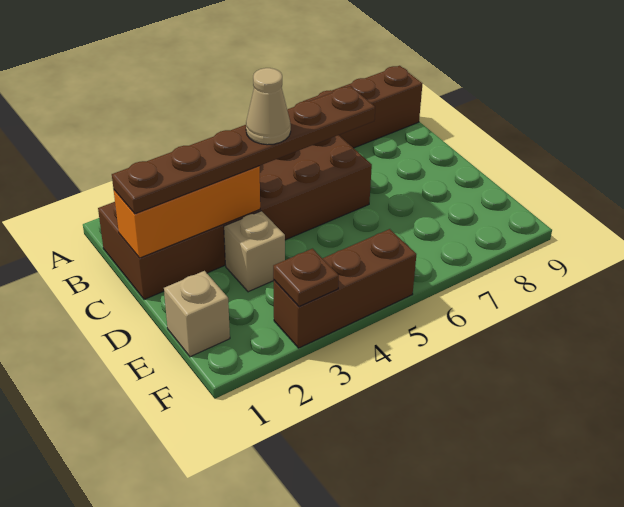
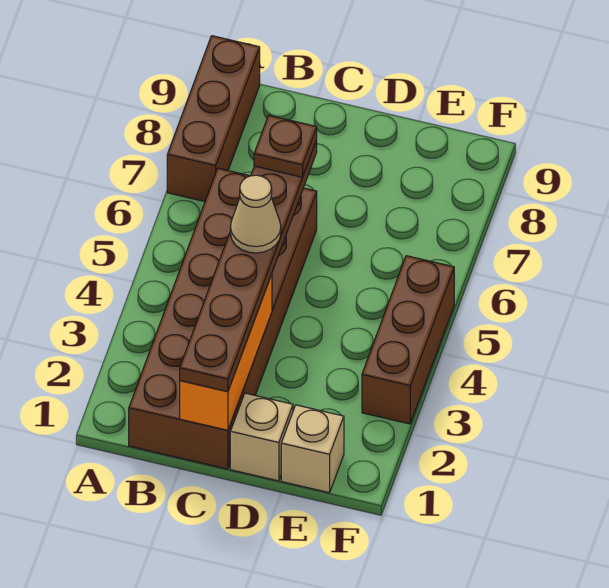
tan brick D3 level 1 -> tan brick D1 level 1
brown plate F3 level 2 -> brown plate C6 level 4

